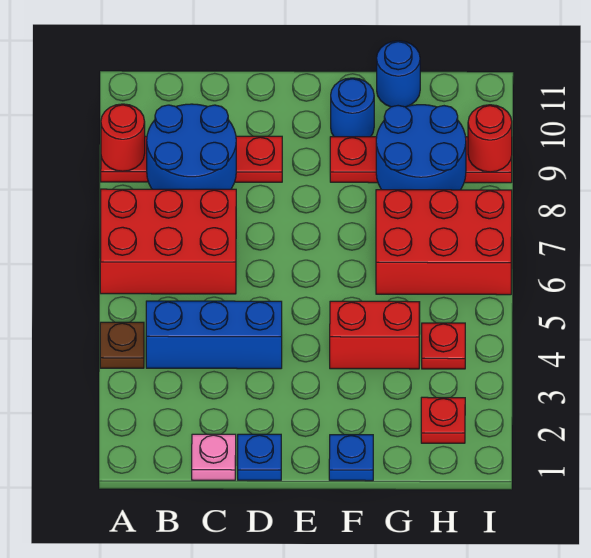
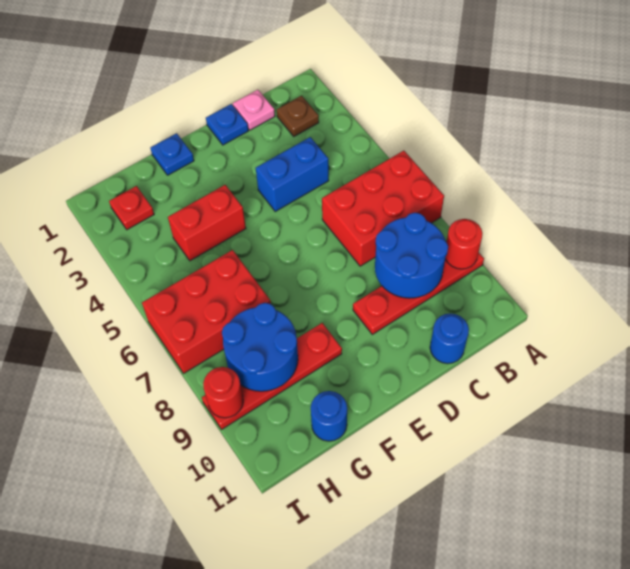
brown plate A4 level 1 -> brown plate B2 level 1
blue brick B4:D4 level 1 -> blue brick C4:D4 level 1
blue round brick F10 level 1 -> blue round brick C11 level 1
red plate H4 level 1 -> none

